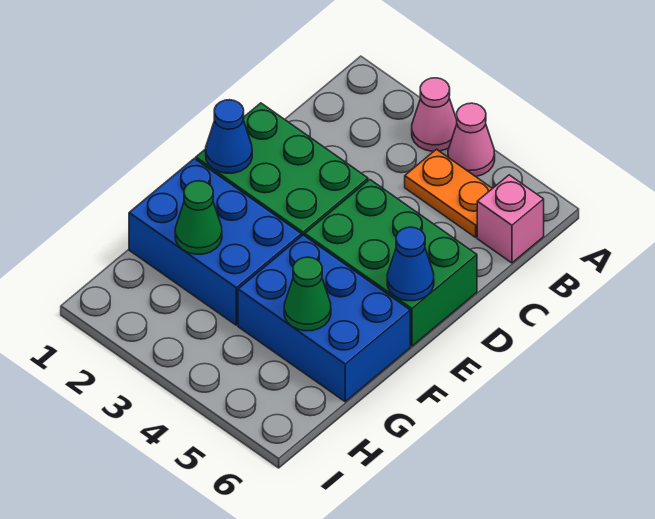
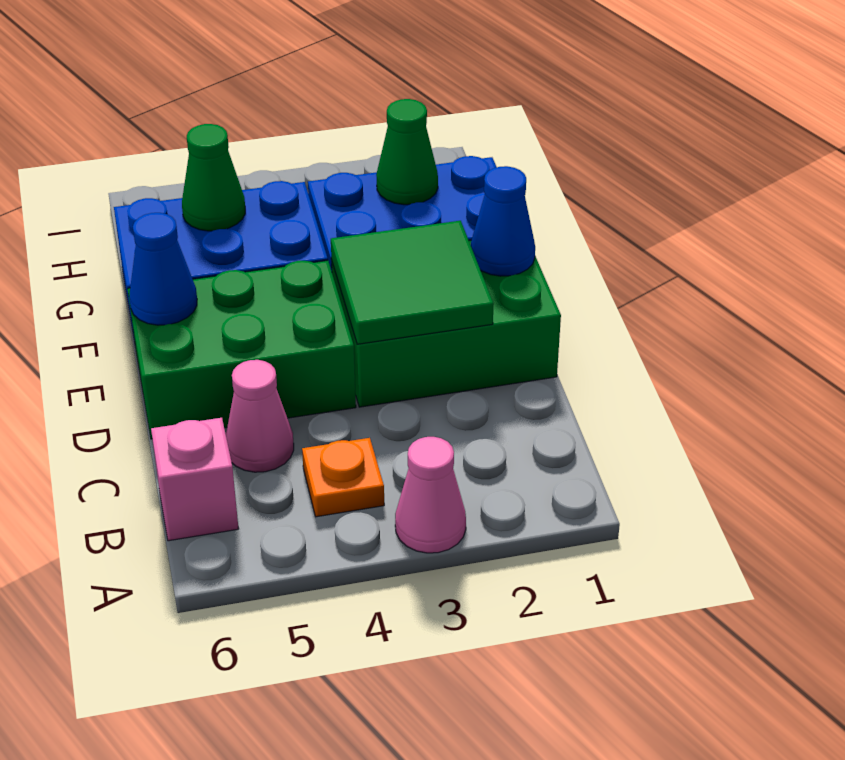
pink cone A4 level 1 -> pink cone C5 level 1
orange plate B4:B5 level 1 -> orange plate B4 level 1
none -> green tile D2:E3 level 2

